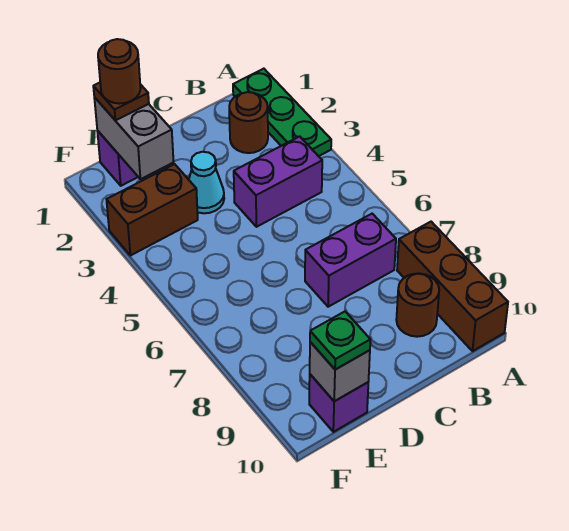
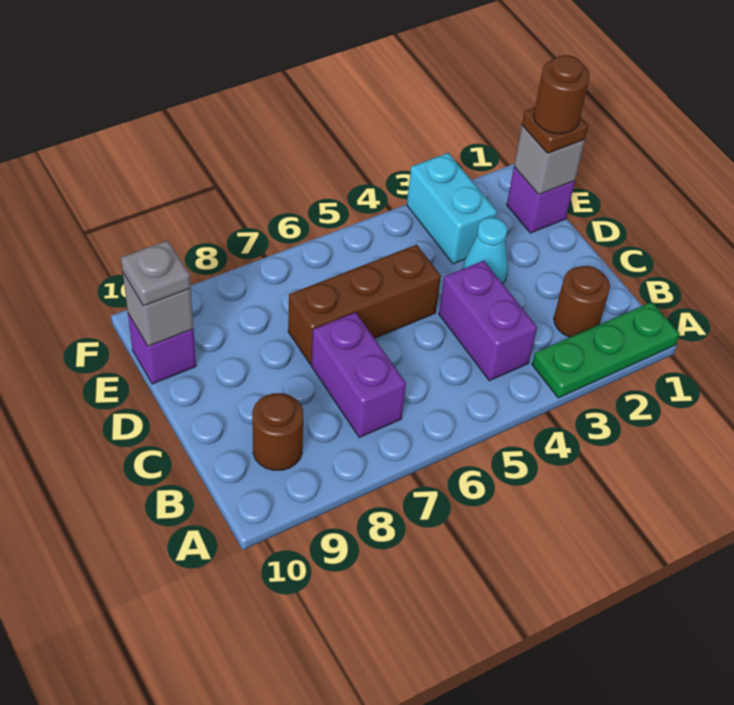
brown brick A8:A10 level 1 -> brown brick D5:D7 level 1
grey brick E1:E2 level 2 -> grey brick E1 level 2
brown brick E3:F3 level 1 -> cyan brick E3:F3 level 1
green plate E10 level 3 -> grey plate E10 level 3

